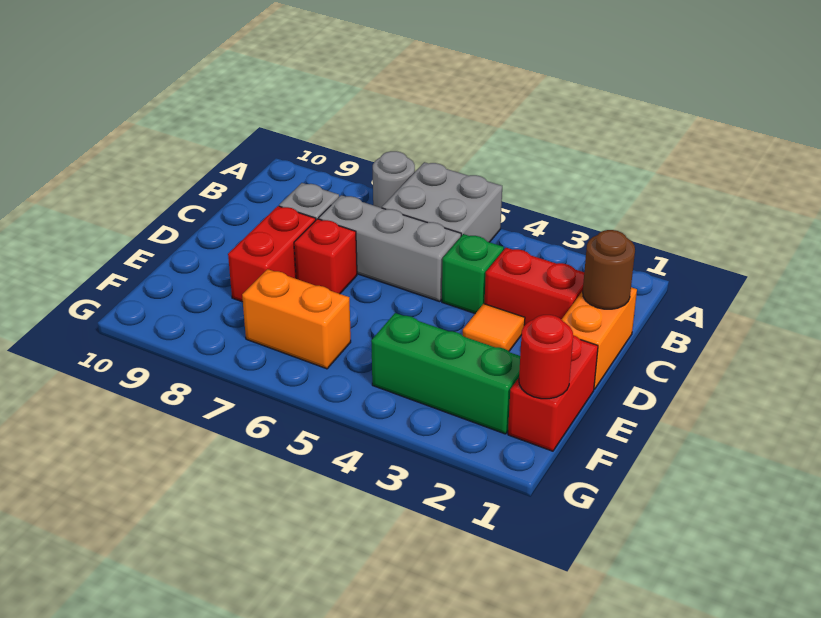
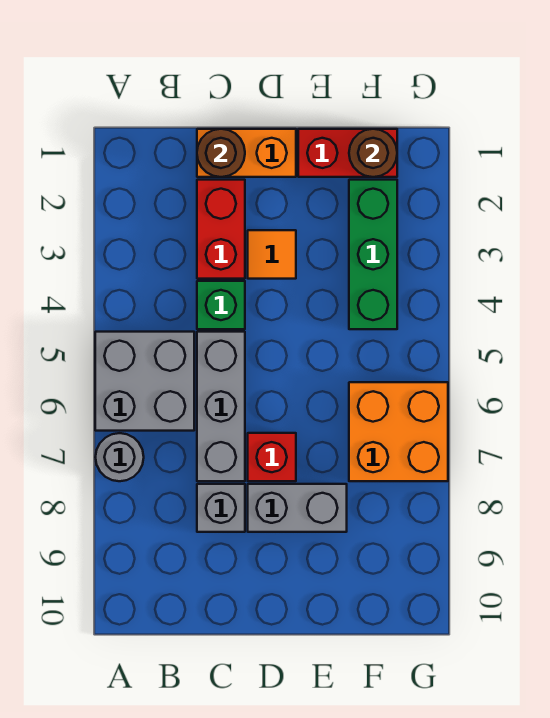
red brick D8:E8 level 1 -> grey brick D8:E8 level 1
red round brick F1 level 2 -> brown round brick F1 level 2
orange brick F6:F7 level 1 -> orange brick F6:G7 level 1

